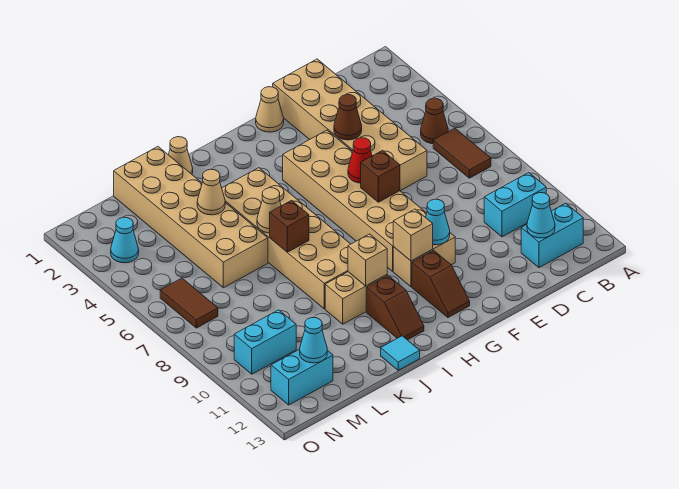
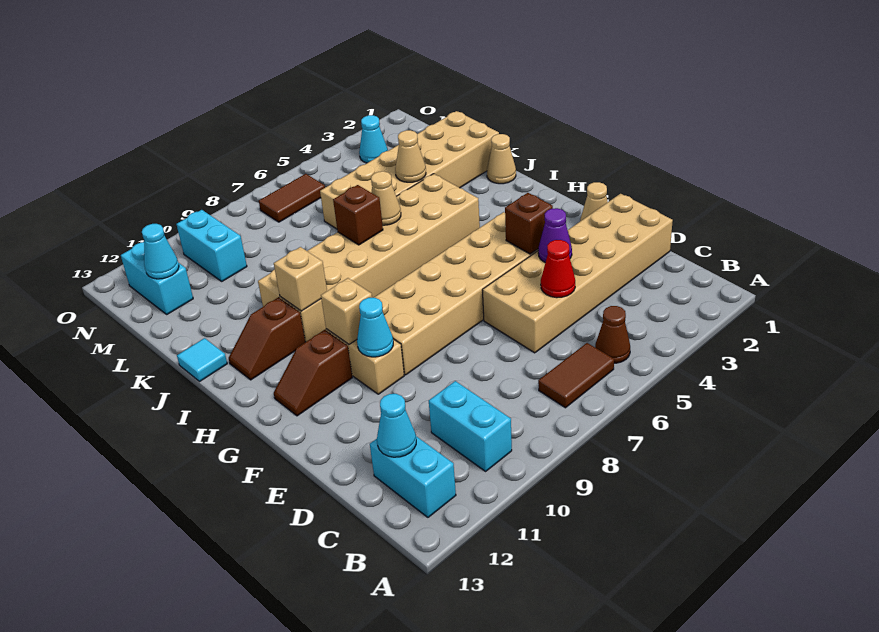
brown cone E4 level 2 -> purple cone E4 level 2
red cone F6 level 2 -> red cone D5 level 2
brown brick F7 level 2 -> brown brick F4 level 2

